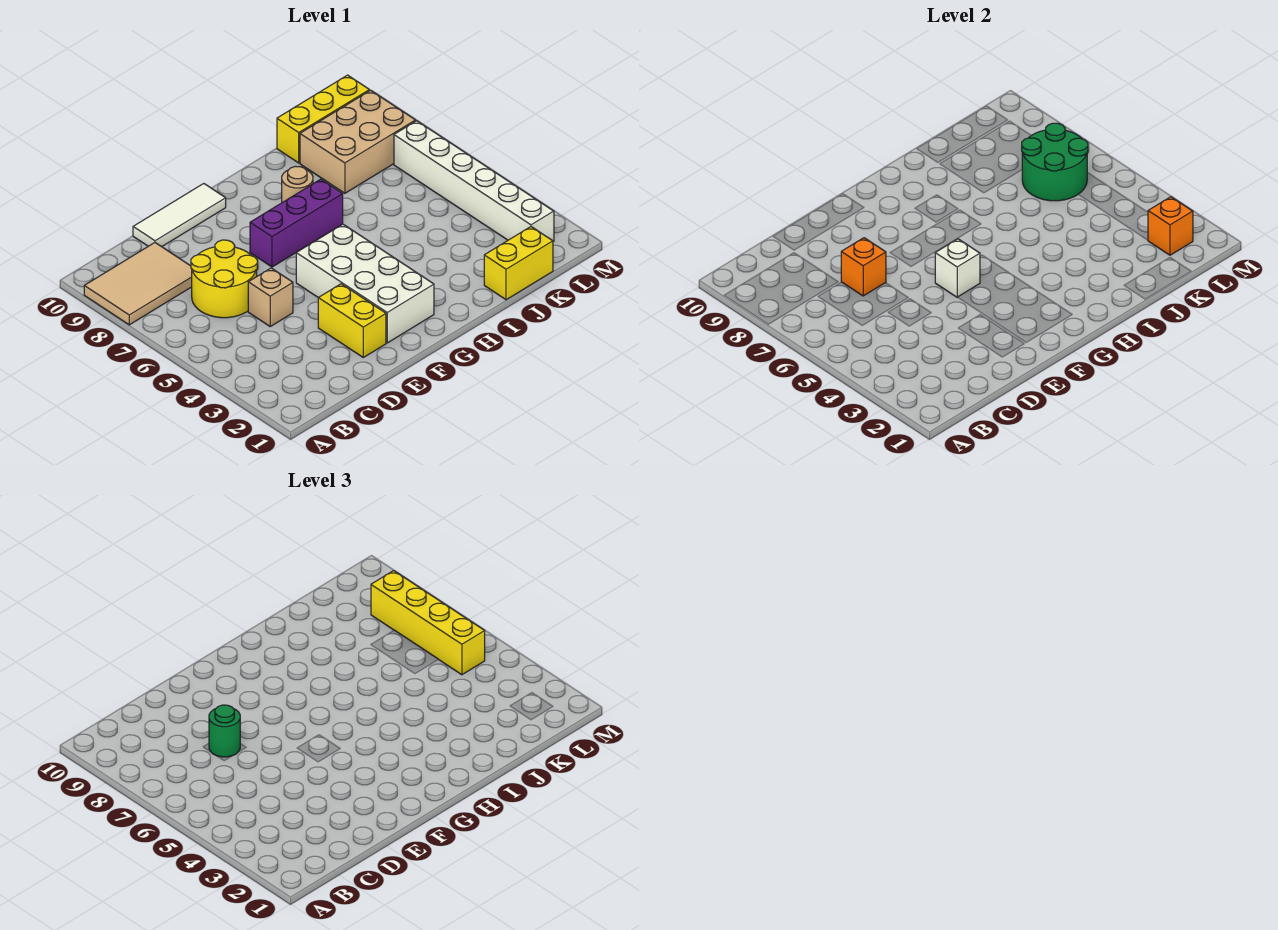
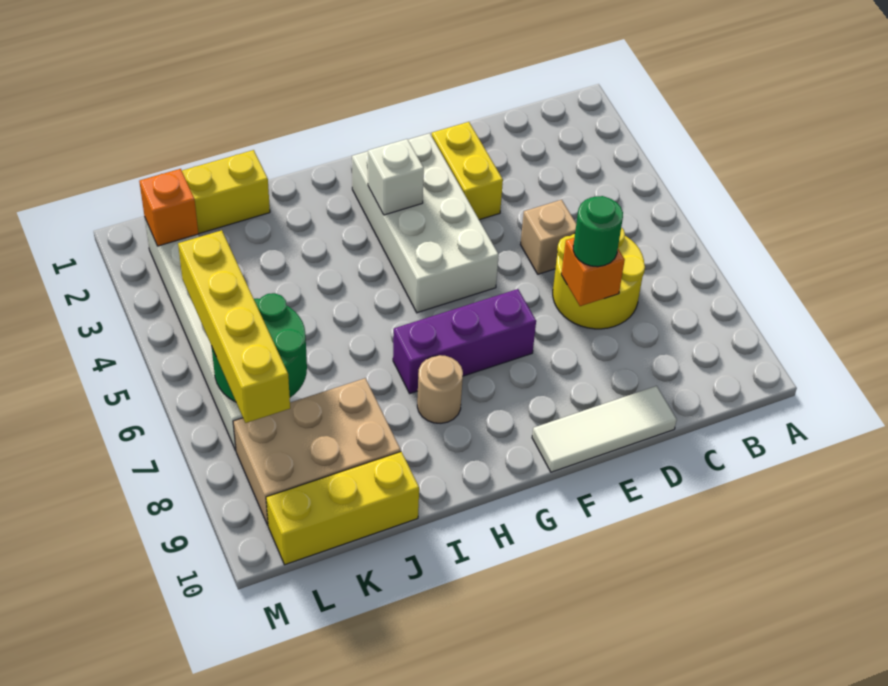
tan tile A8:C9 level 1 -> none
white brick F5 level 2 -> white brick G3 level 2

